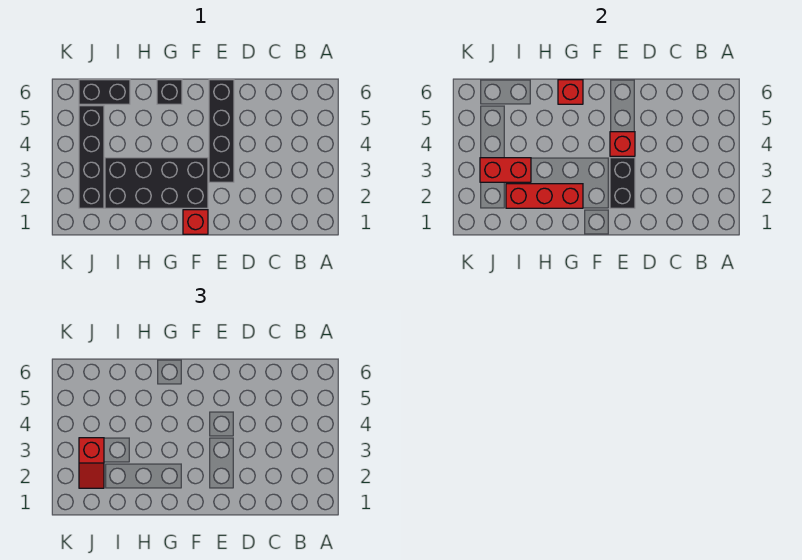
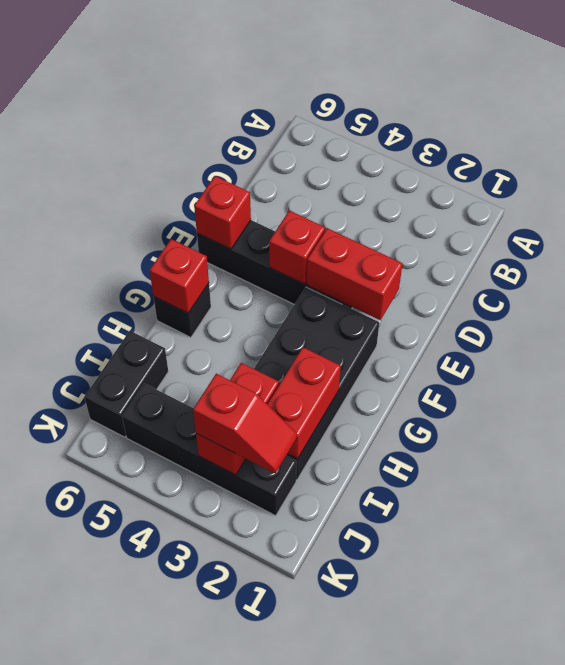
black brick E2:E3 level 2 -> red brick E2:E3 level 2
red brick F1 level 1 -> red brick E6 level 2
red brick G2:I2 level 2 -> red brick H2:I2 level 2

